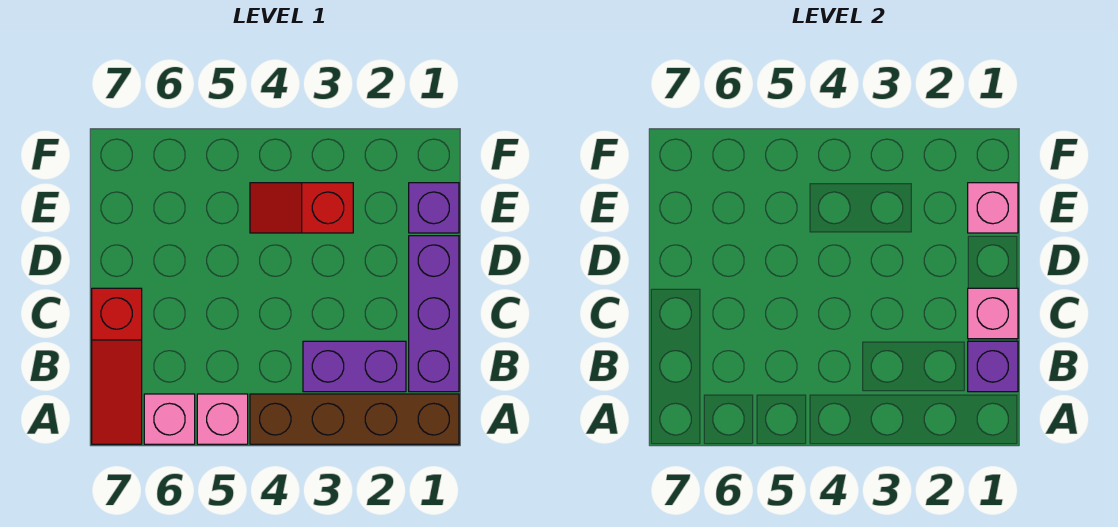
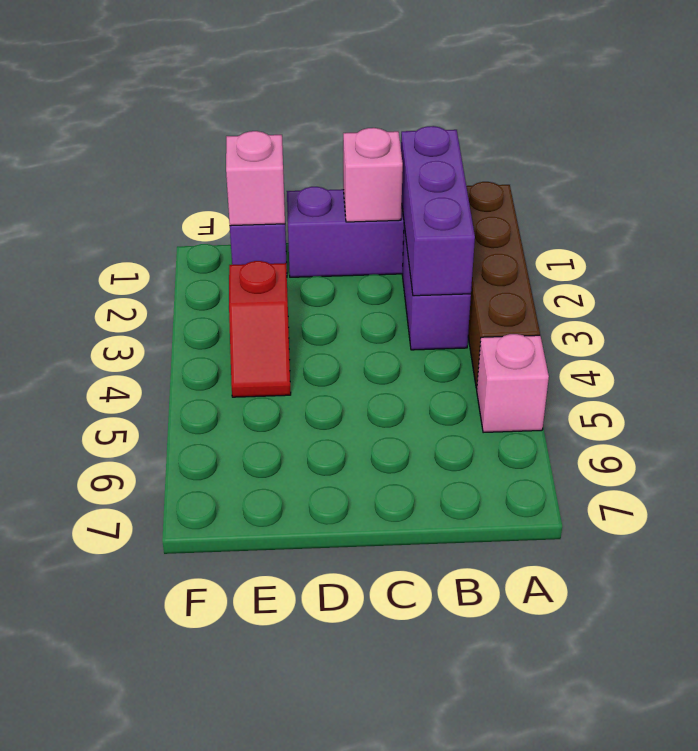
pink brick A6 level 1 -> none
red slope A7:C7 level 1 top C -> none
purple brick B1 level 2 -> purple brick B1:B3 level 2

